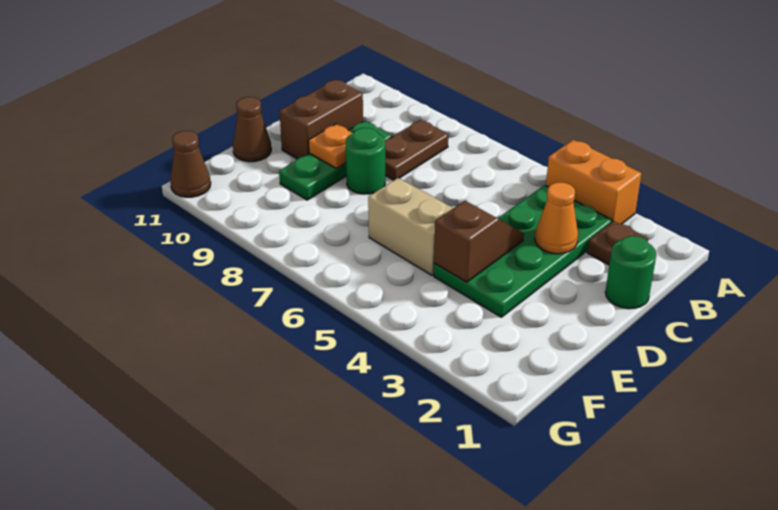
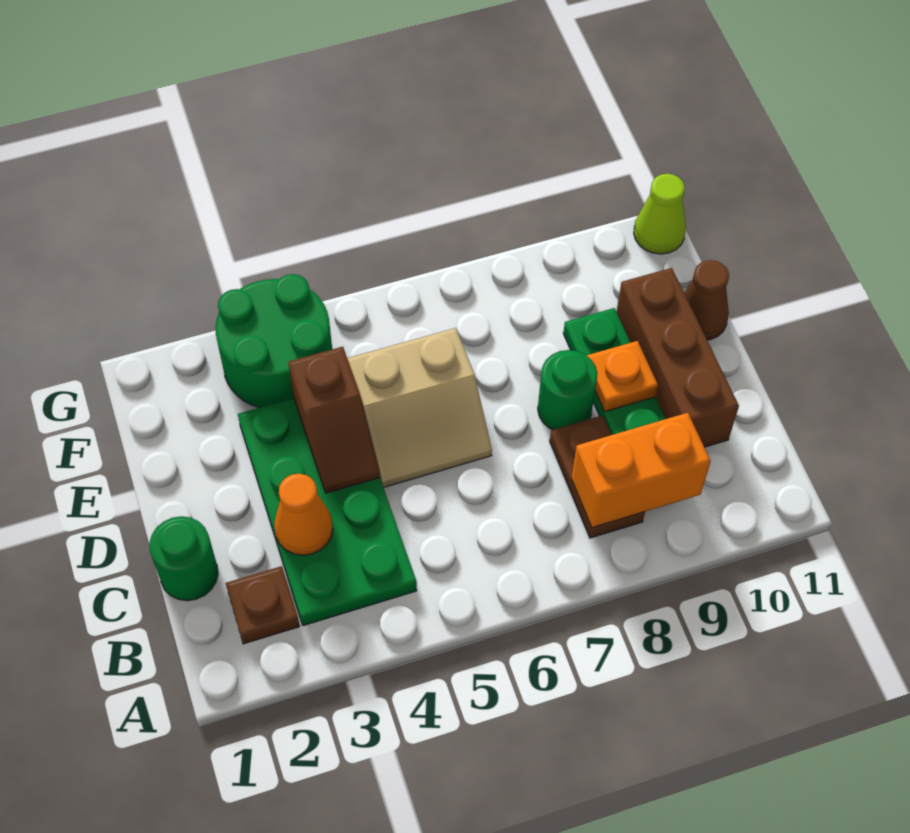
orange brick A3:A4 level 1 -> orange brick B8:B9 level 2
brown brick C10:D10 level 1 -> brown brick C10:E10 level 1
none -> green round brick F3:G4 level 1
brown cone G11 level 1 -> lime cone G11 level 1

